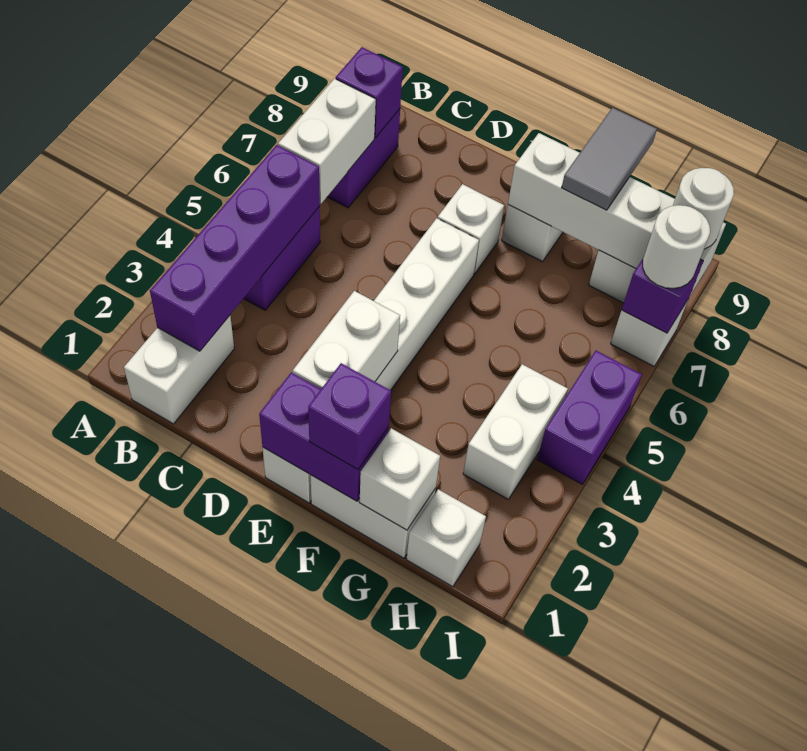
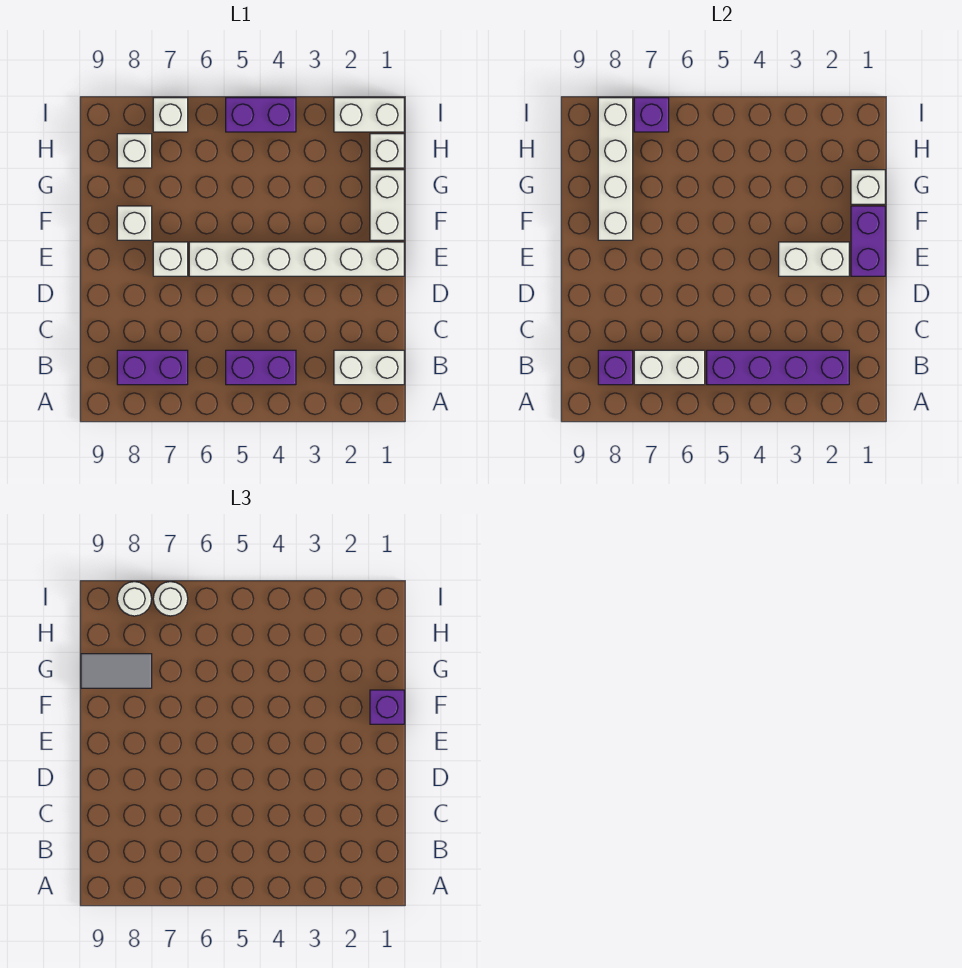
white brick H3:H4 level 1 -> white brick I1:I2 level 1

